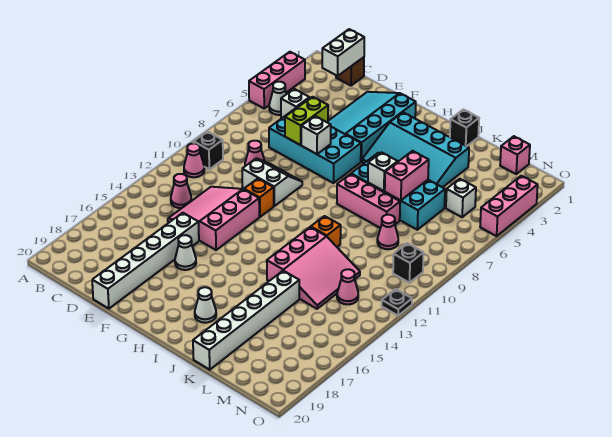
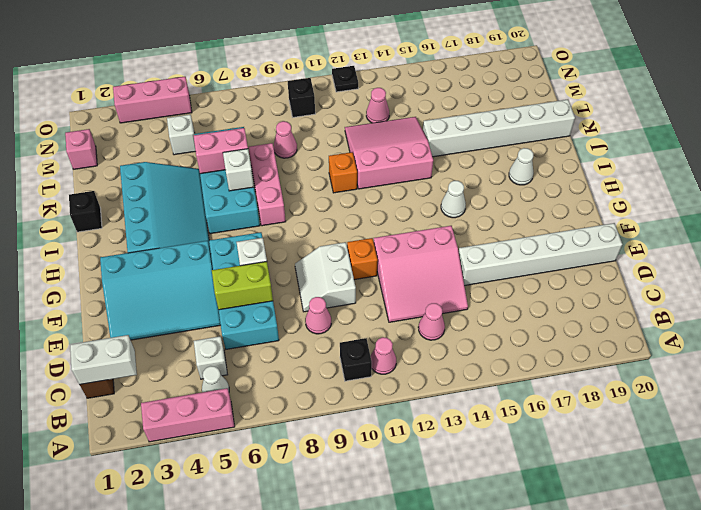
white cone F16 level 1 -> white cone H15 level 1

